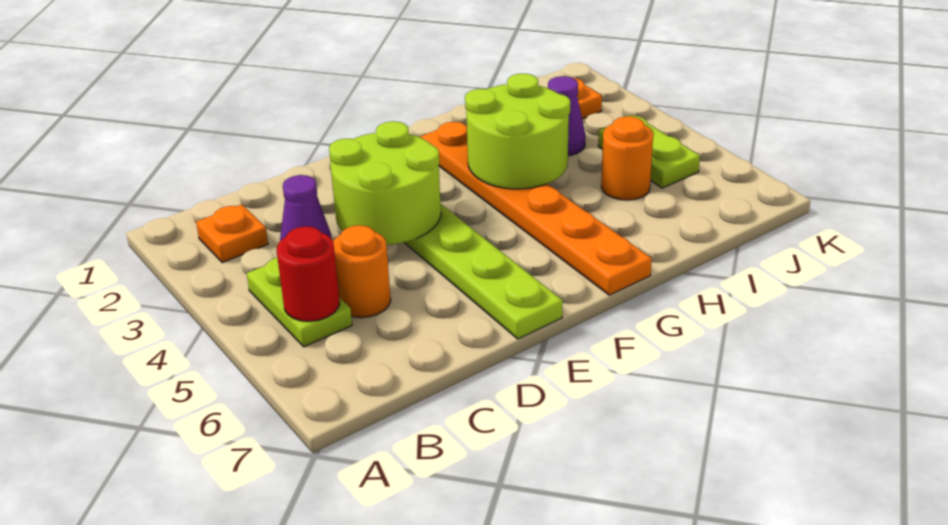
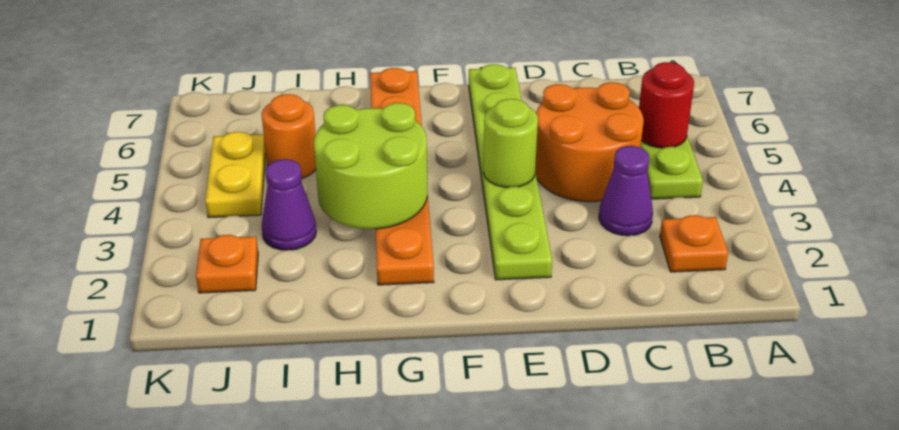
orange round brick C5 level 1 -> orange round brick C4:D5 level 1
lime round brick D3:E4 level 2 -> lime round brick E4 level 2
lime plate J4:J5 level 1 -> yellow plate J4:J5 level 1

